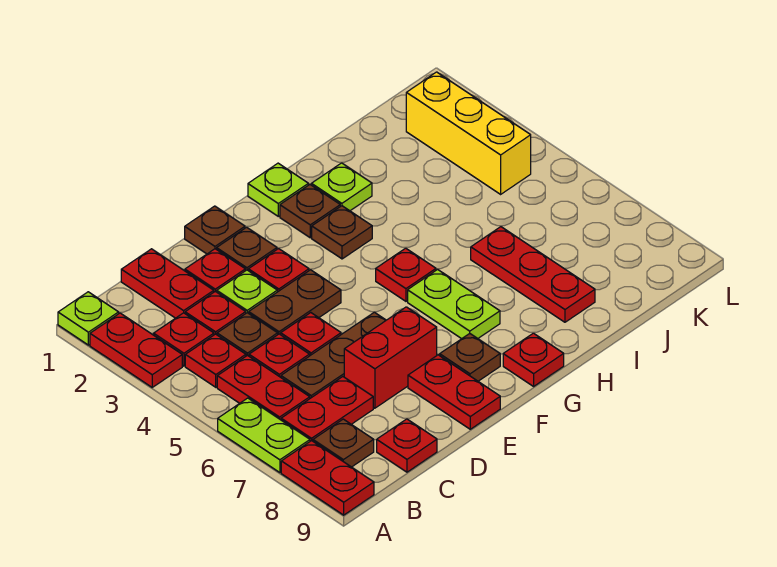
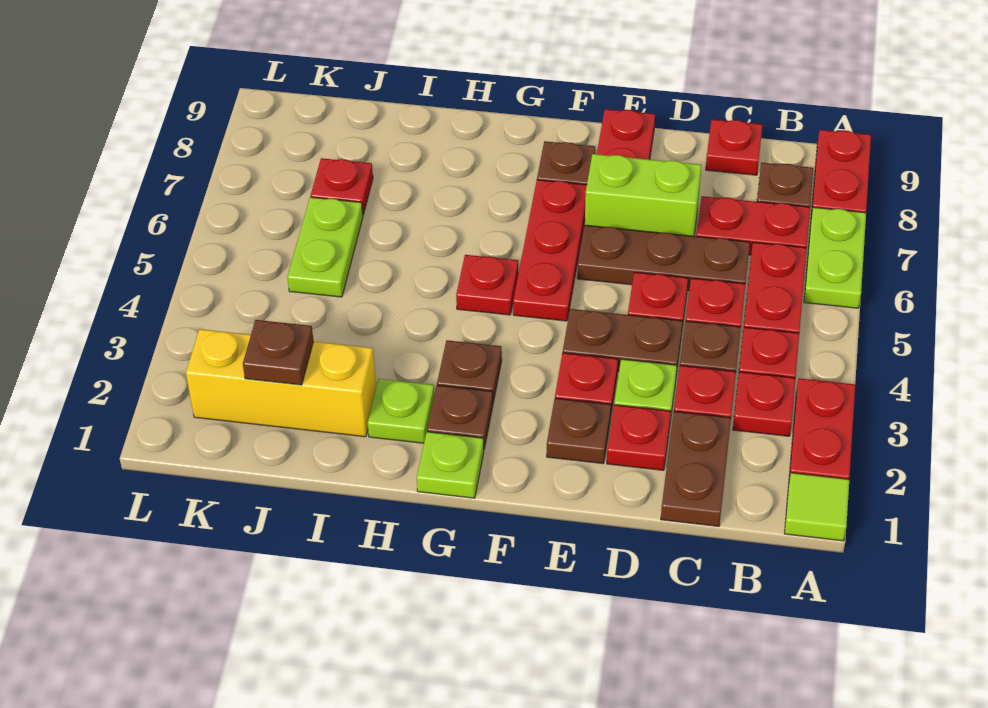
lime plate A1 level 1 -> lime tile A1 level 1
red plate C1:C2 level 1 -> brown plate C1:C2 level 1
red brick D7:E7 level 1 -> lime brick D7:E7 level 1
brown plate E1 level 1 -> brown plate J2 level 2
lime plate G6:G7 level 1 -> lime plate J5:J6 level 1
red plate G9 level 1 -> red plate J7 level 1
red plate I6:I8 level 1 -> red plate F5:F7 level 1
yellow brick K2:K4 level 1 -> yellow brick I2:K2 level 1

